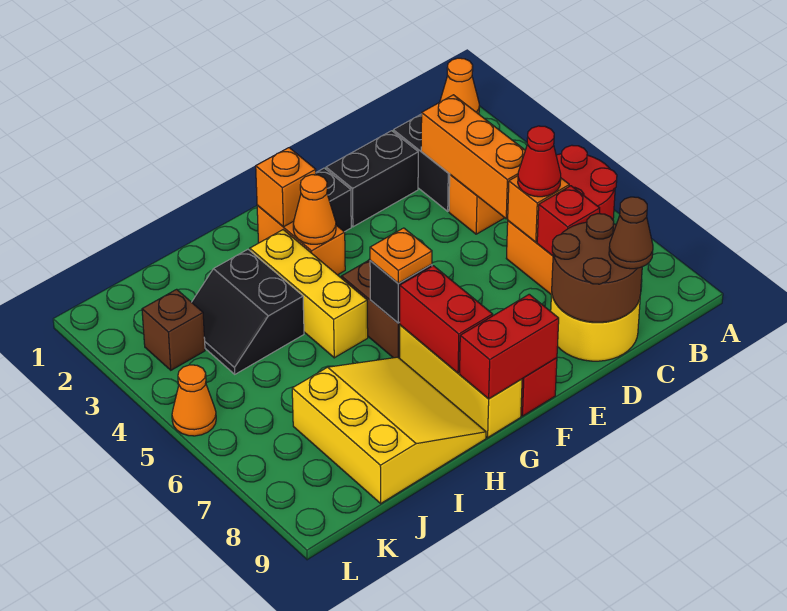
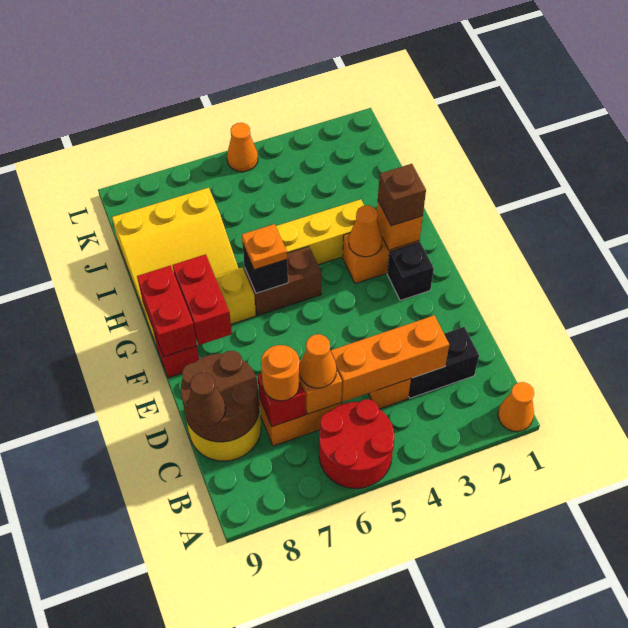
red cone C6 level 3 -> orange cone C6 level 3
none -> orange round brick C7 level 3
black brick D2:E2 level 1 -> none
red brick G7:G8 level 2 -> red brick F8:G8 level 2
black slope I3:J4 level 1 top I -> none
brown brick K3 level 1 -> brown brick G2 level 3

